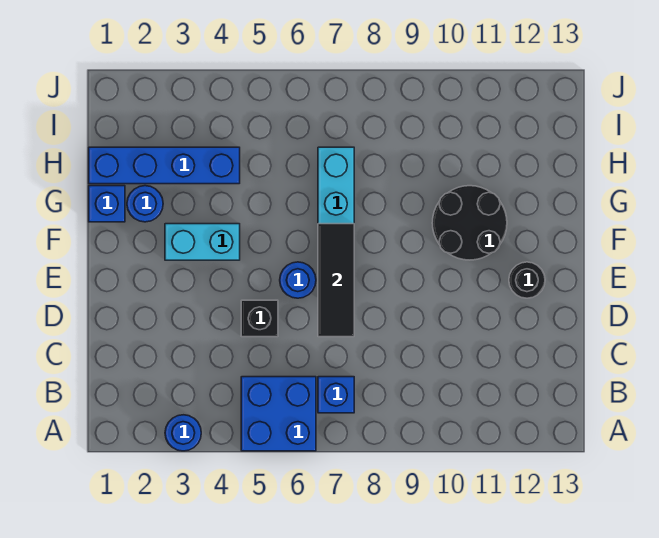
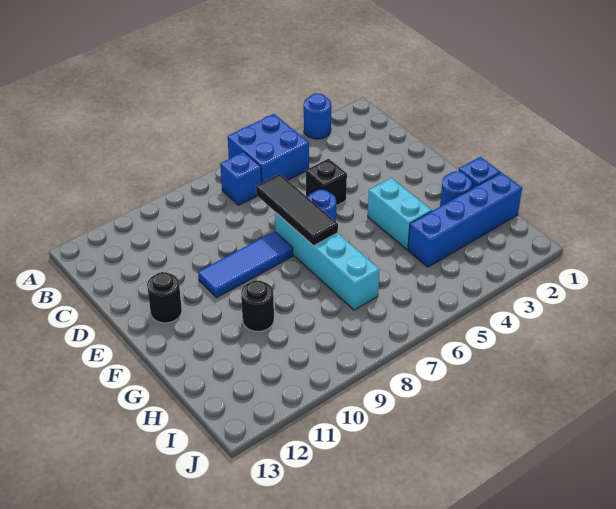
none -> blue tile E8:E10 level 1
cyan brick F3:F4 level 1 -> cyan brick F4:G4 level 1
black round brick F10:G11 level 1 -> black round brick G10 level 1

